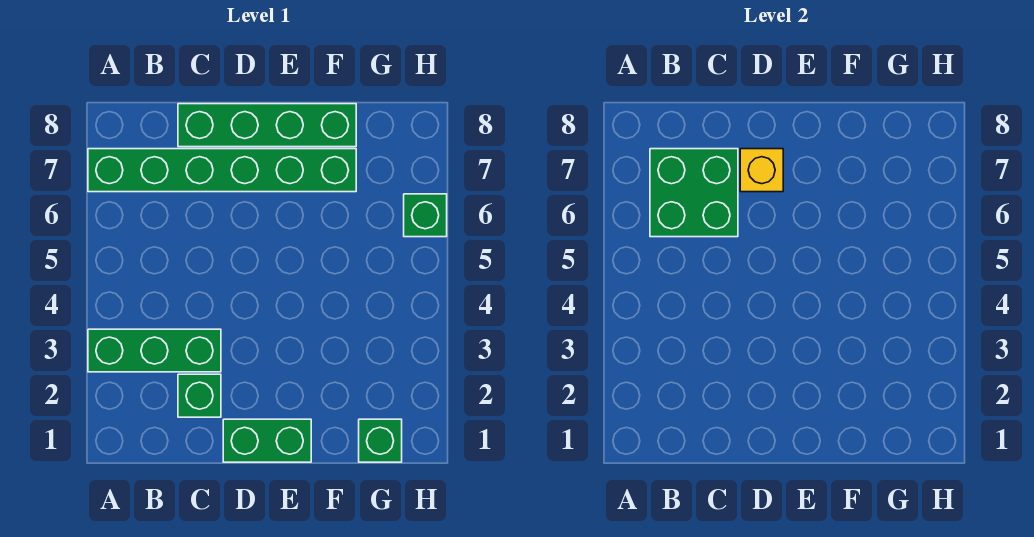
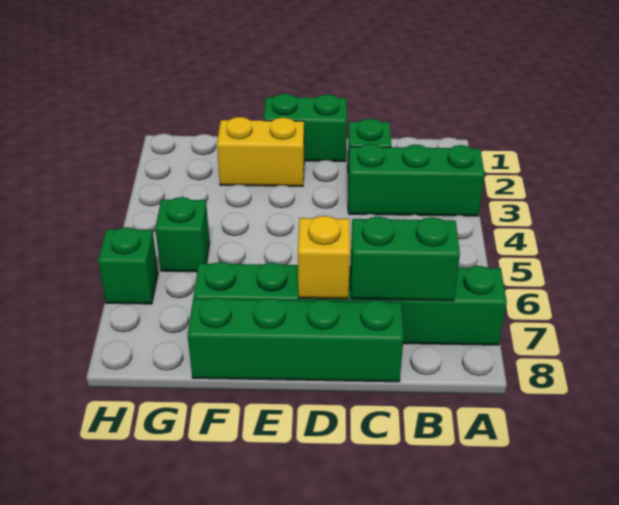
green brick B6:C7 level 2 -> green brick B7:C7 level 2
none -> yellow brick E2:F2 level 1
green brick G1 level 1 -> green brick G5 level 1

